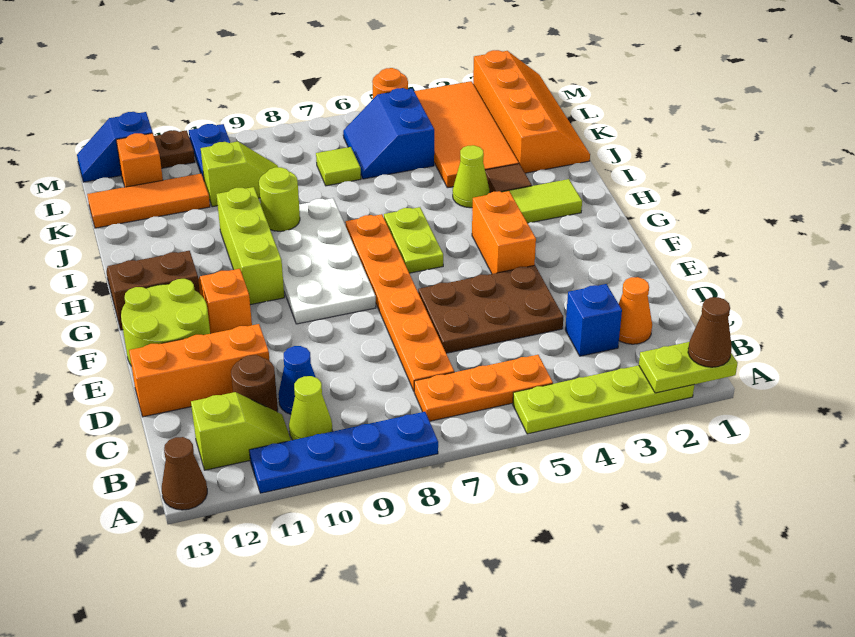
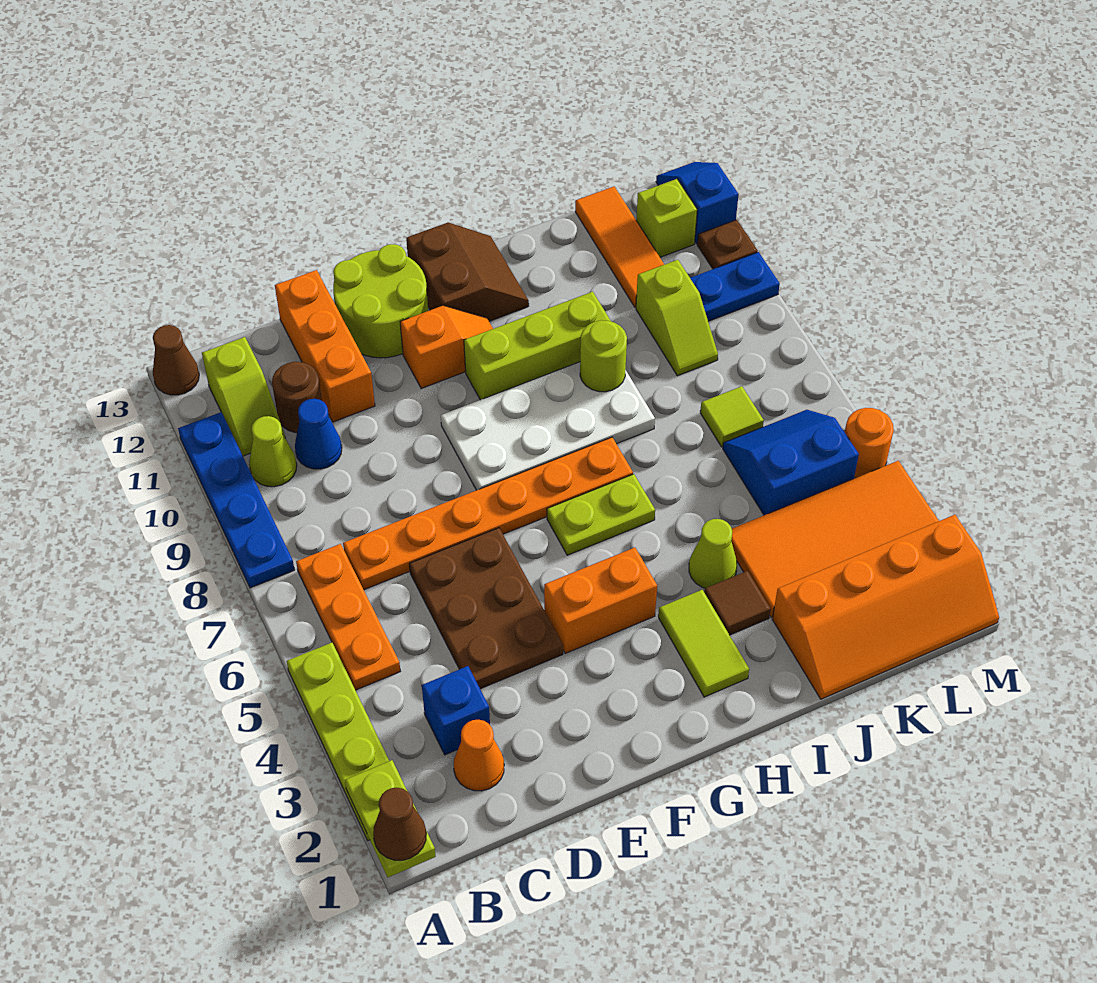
orange brick L12 level 1 -> lime brick L12 level 1

